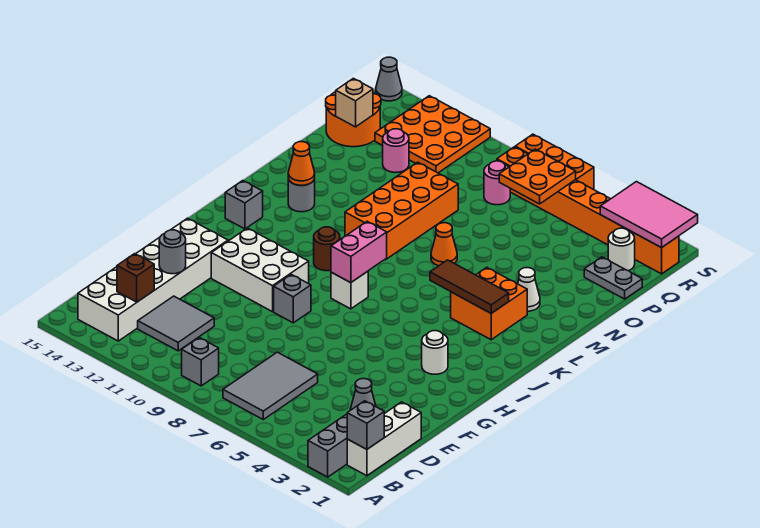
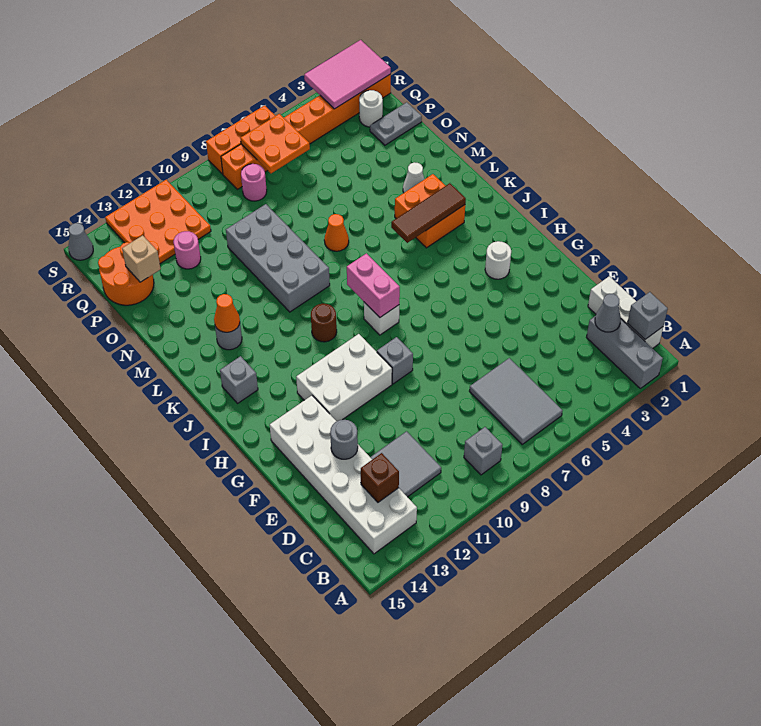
orange brick L9:O10 level 1 -> grey brick L9:O10 level 1

